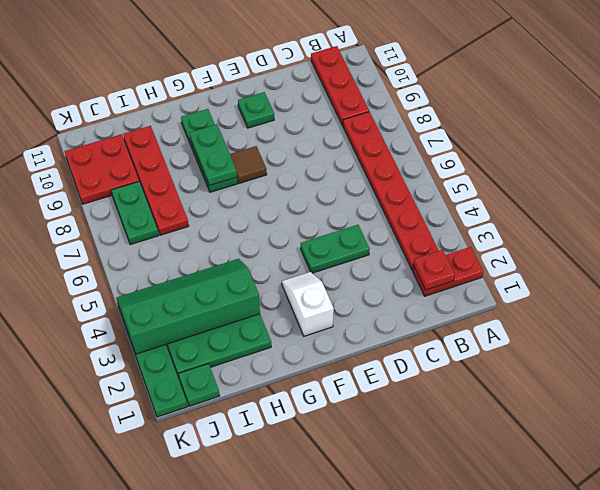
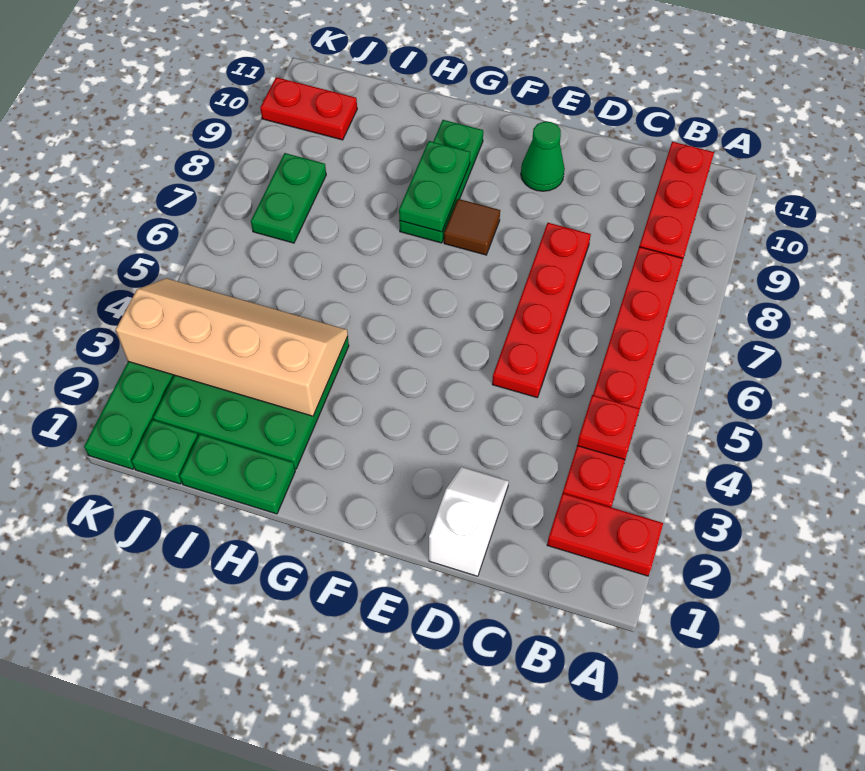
red plate B2 level 2 -> red plate B4 level 2
green plate D4:E4 level 1 -> green plate H1:I1 level 1
green plate E10 level 1 -> green cone E10 level 1
white slope F2:F3 level 1 top 2 -> white slope D1:D2 level 1 top 1
green slope H3:K4 level 2 top 3 -> tan slope H3:K4 level 2 top 3
red plate I7:I10 level 1 -> red plate D5:D8 level 1
red plate J9:K10 level 1 -> red plate J10:K10 level 1

